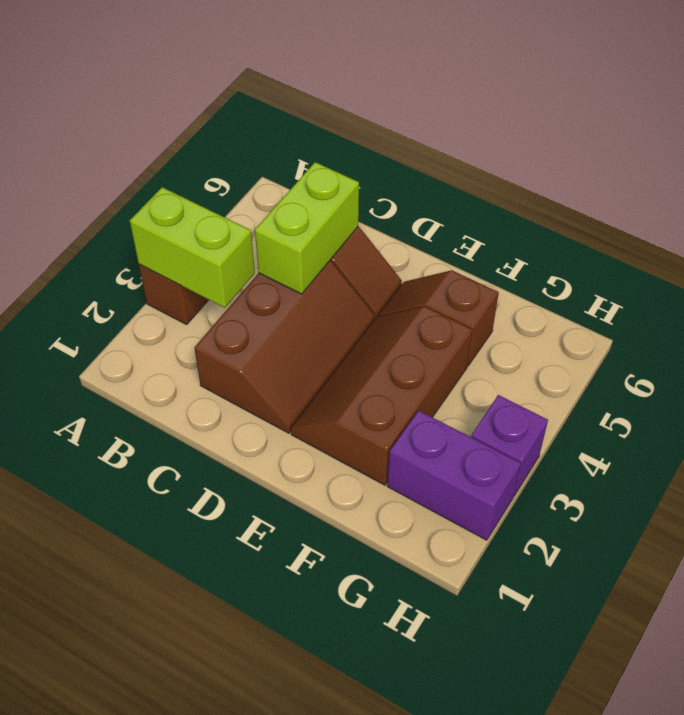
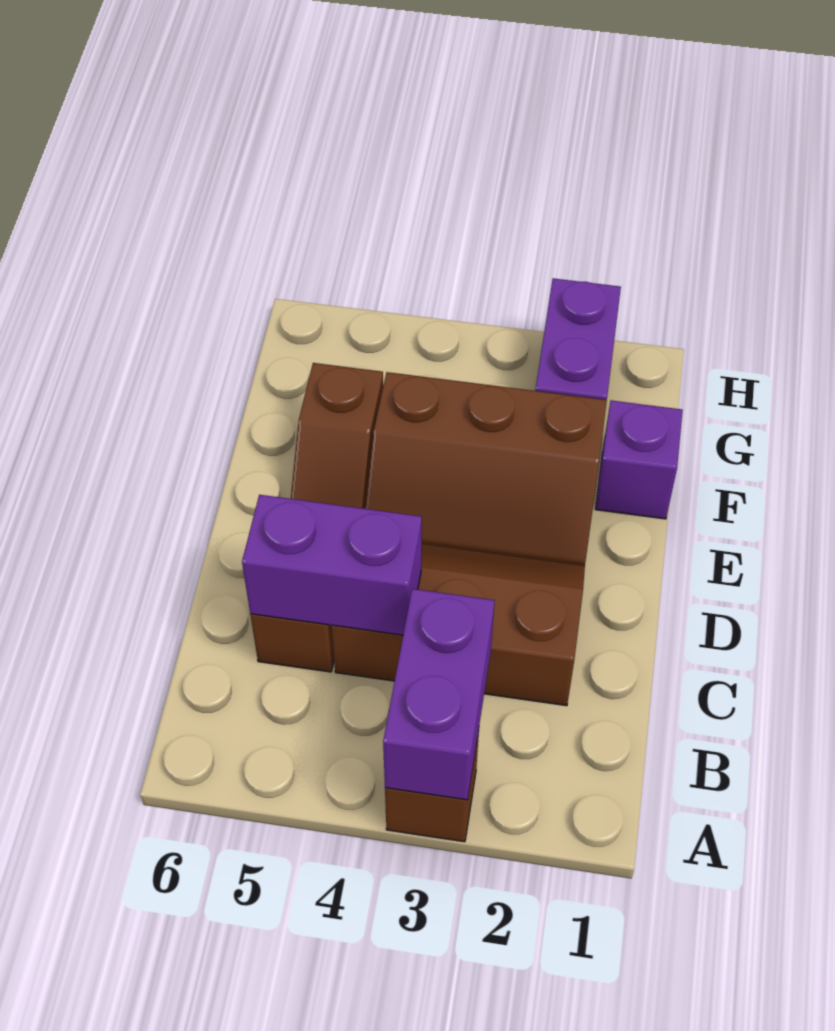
lime brick A3:B3 level 2 -> purple brick A3:B3 level 2
lime brick C4:C5 level 2 -> purple brick C4:C5 level 2
purple brick H3 level 1 -> purple brick F1 level 1

